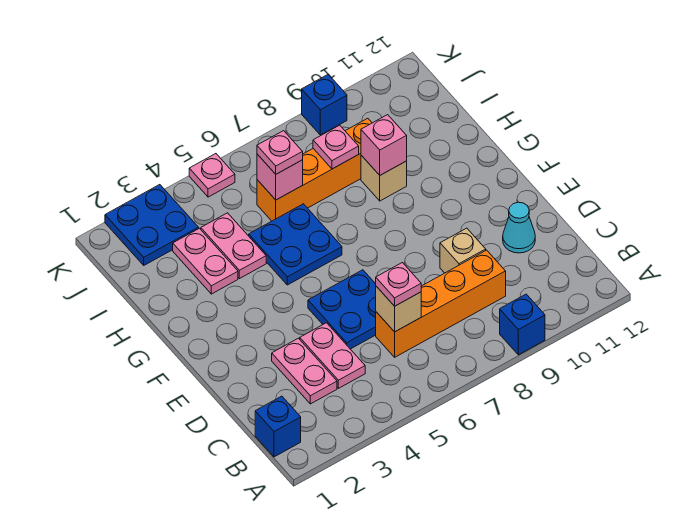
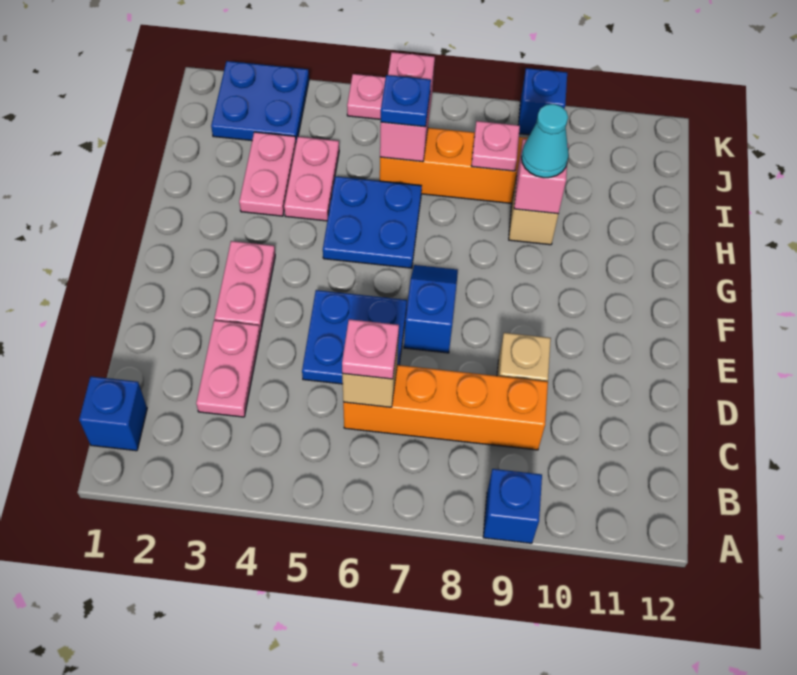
pink plate C4:D4 level 1 -> pink plate E3:F3 level 1
cyan cone D11 level 1 -> cyan cone H9 level 3
none -> blue slope E7:F7 level 1 top E
pink brick I6 level 2 -> pink brick I6:J6 level 2
pink plate I6 level 3 -> blue plate I6 level 3

